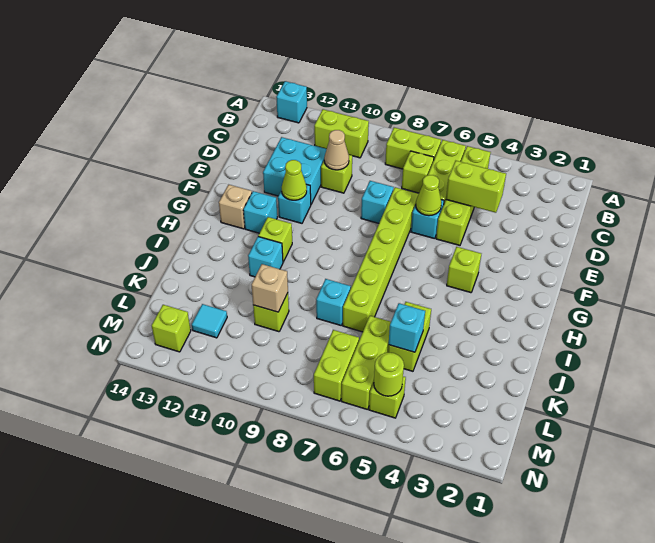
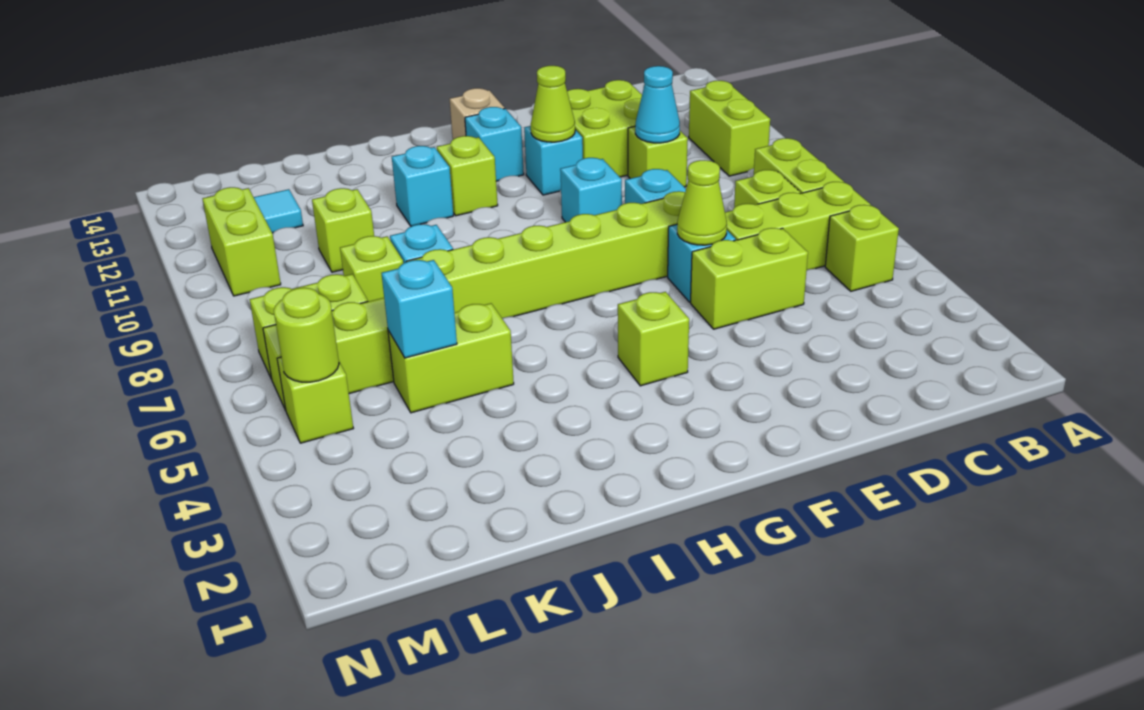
cyan brick A13 level 1 -> cyan brick F9 level 1
lime brick D4:D5 level 2 -> lime brick M10:M11 level 1
tan cone D10 level 2 -> cyan cone D10 level 2
cyan brick D11:E12 level 1 -> lime brick D11:E12 level 1
tan brick K10 level 2 -> none
lime brick M13 level 1 -> lime brick K8 level 1

